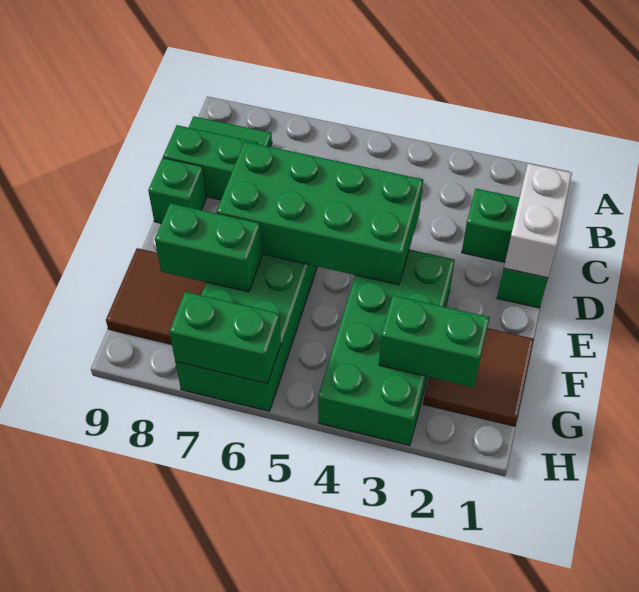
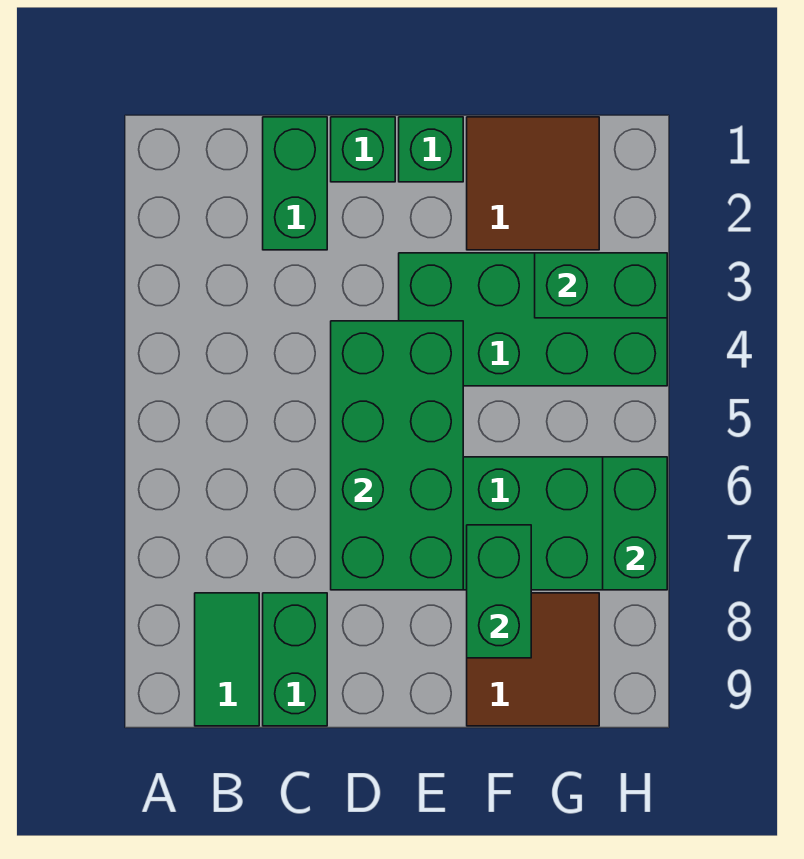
white brick C1:D1 level 2 -> none
green brick D9 level 1 -> green brick E1 level 1
green brick G2:G3 level 2 -> green brick G3:H3 level 2

